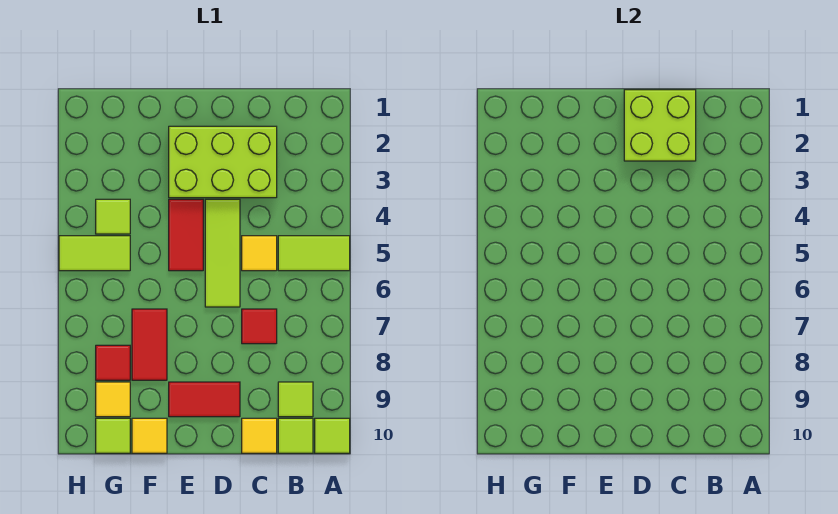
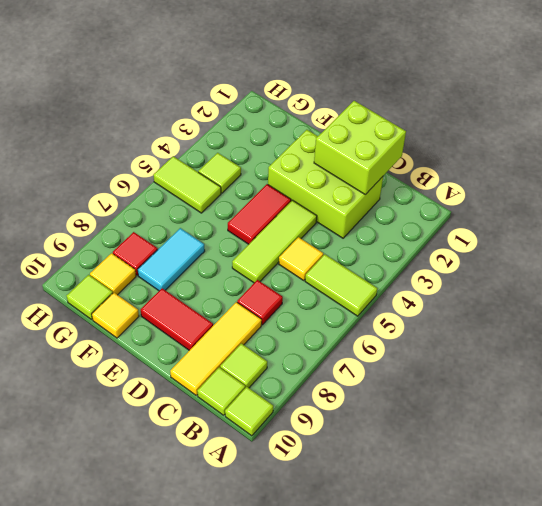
yellow tile C10 level 1 -> yellow tile C8:C10 level 1
red tile F7:F8 level 1 -> cyan tile F7:F8 level 1

